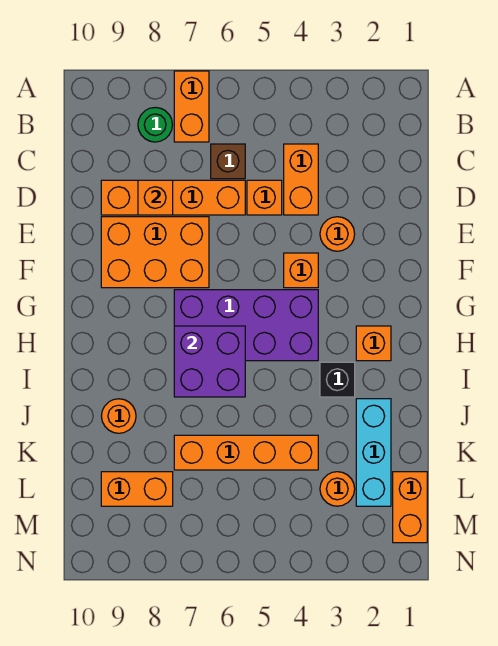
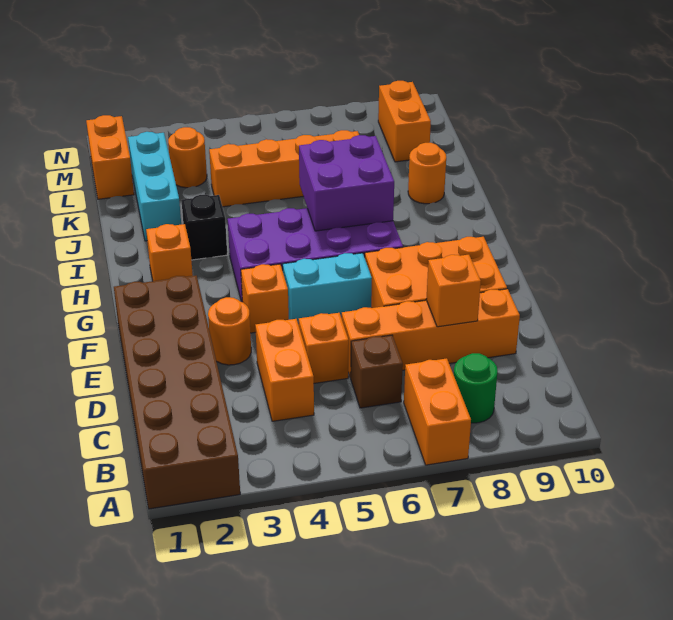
none -> brown brick A1:F2 level 1
none -> cyan brick F5:F6 level 1
orange brick L8:L9 level 1 -> orange brick L9:M9 level 1

